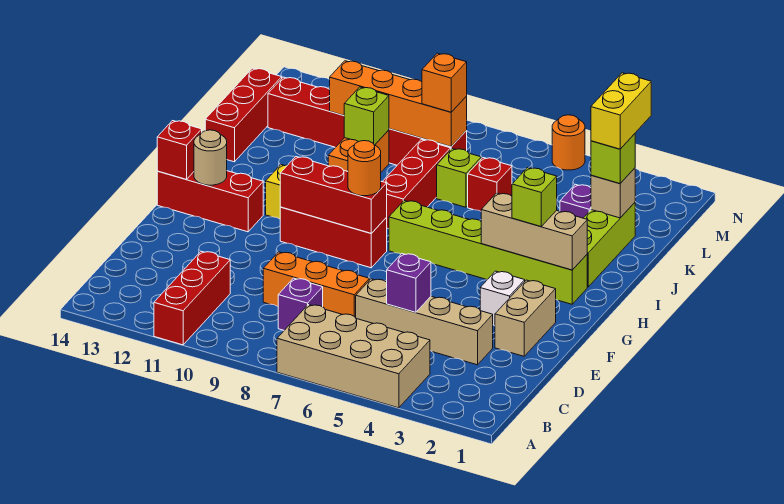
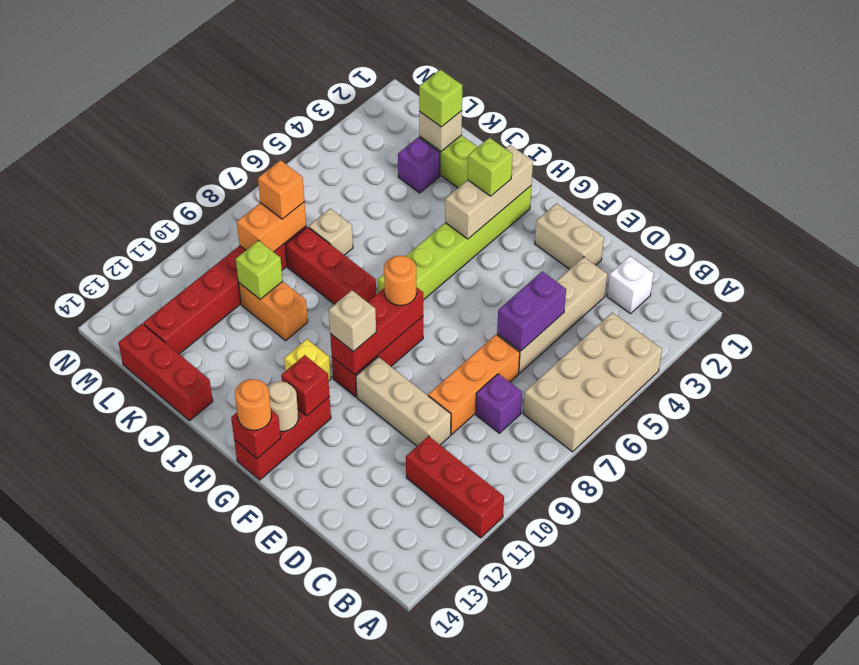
purple brick D5 level 2 -> purple brick D5:D6 level 2
none -> tan brick D10:F10 level 1
white brick F3 level 1 -> white brick C2 level 1
none -> tan brick G10 level 3
yellow brick K2:L2 level 4 -> none
red brick K6 level 1 -> red brick G12 level 2
lime brick K7 level 1 -> tan brick K7 level 1
orange brick L8:L11 level 2 -> orange brick L8:L9 level 2
orange round brick N5 level 1 -> orange round brick G14 level 3

